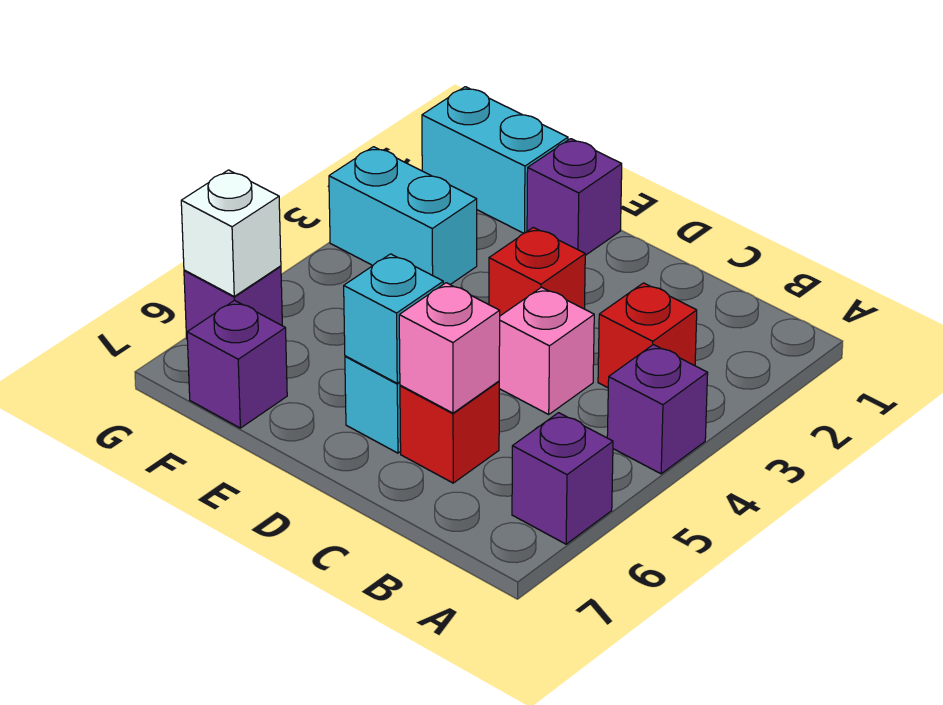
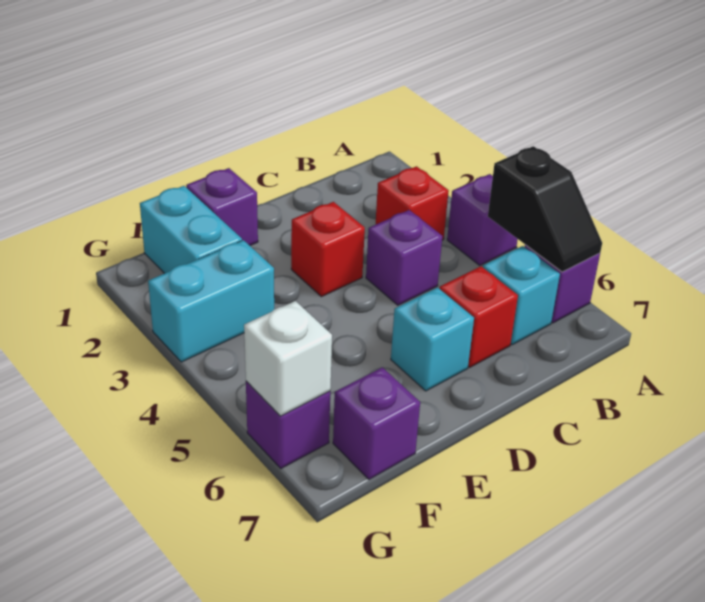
none -> black slope A5:A6 level 2 top 5
pink brick C4 level 1 -> purple brick C4 level 1
pink brick C6 level 2 -> none
cyan brick D6 level 2 -> cyan brick B6 level 1
cyan brick F1:G1 level 1 -> cyan brick F1:F2 level 1

